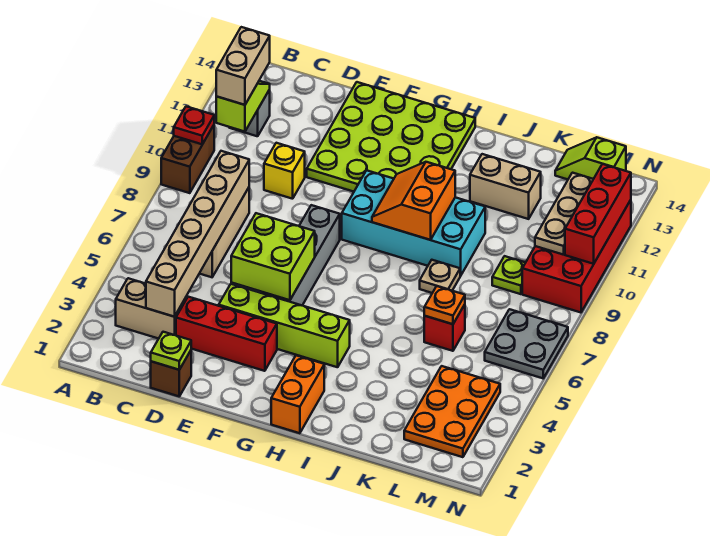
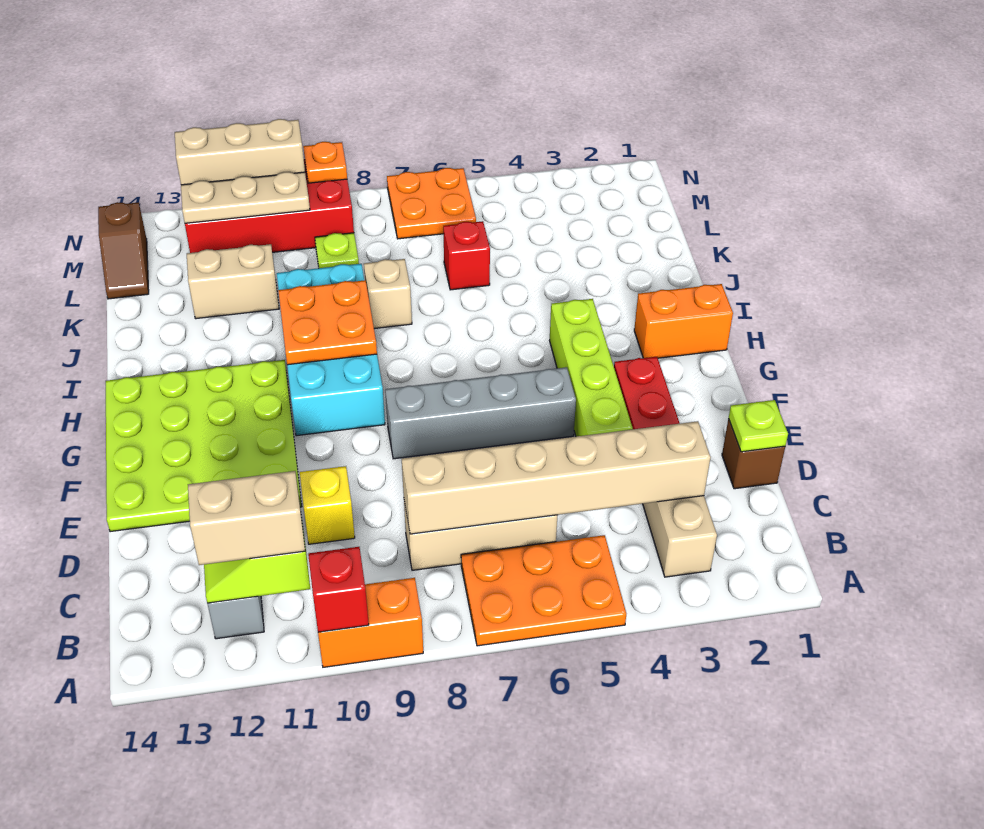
brown brick A9:A10 level 1 -> orange brick A9:A10 level 1
red plate A10 level 2 -> red brick A10 level 2
lime brick E5:F6 level 2 -> none
orange slope H9:I10 level 2 top I -> orange plate H9:I10 level 2
tan plate J8 level 1 -> tan brick J8 level 1
tan brick J12:K12 level 1 -> tan brick K11:K12 level 1
orange plate K6 level 2 -> orange plate N9 level 2
orange plate L2:M4 level 1 -> orange plate A5:B7 level 1
lime slope L14:M14 level 1 top M -> brown slope L14:M14 level 1 top M
grey plate M6:N7 level 1 -> orange plate M6:N7 level 1
red brick N10:N12 level 2 -> tan brick N10:N12 level 2

